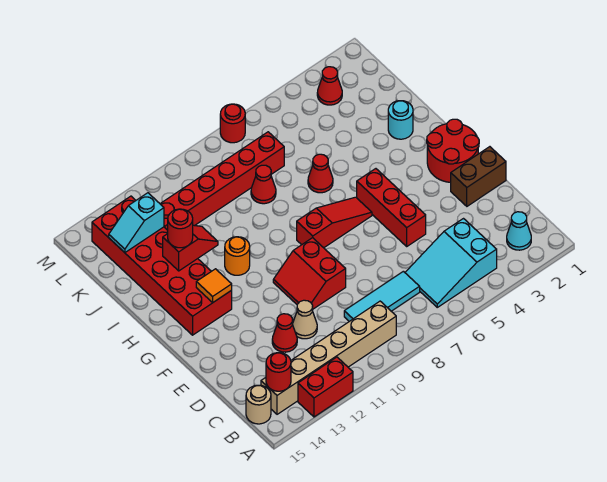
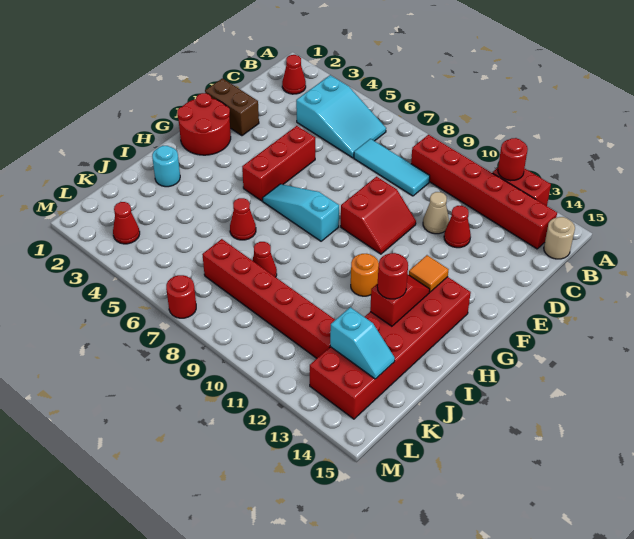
cyan cone B2 level 1 -> red cone B2 level 1
tan brick B9:B14 level 1 -> red brick B9:B14 level 1
red round brick B14 level 2 -> red round brick A12 level 2
red slope G6:G8 level 1 top 8 -> cyan slope G6:G8 level 1 top 8
red slope I12:I13 level 2 top 13 -> red slope H13:I13 level 2 top I

